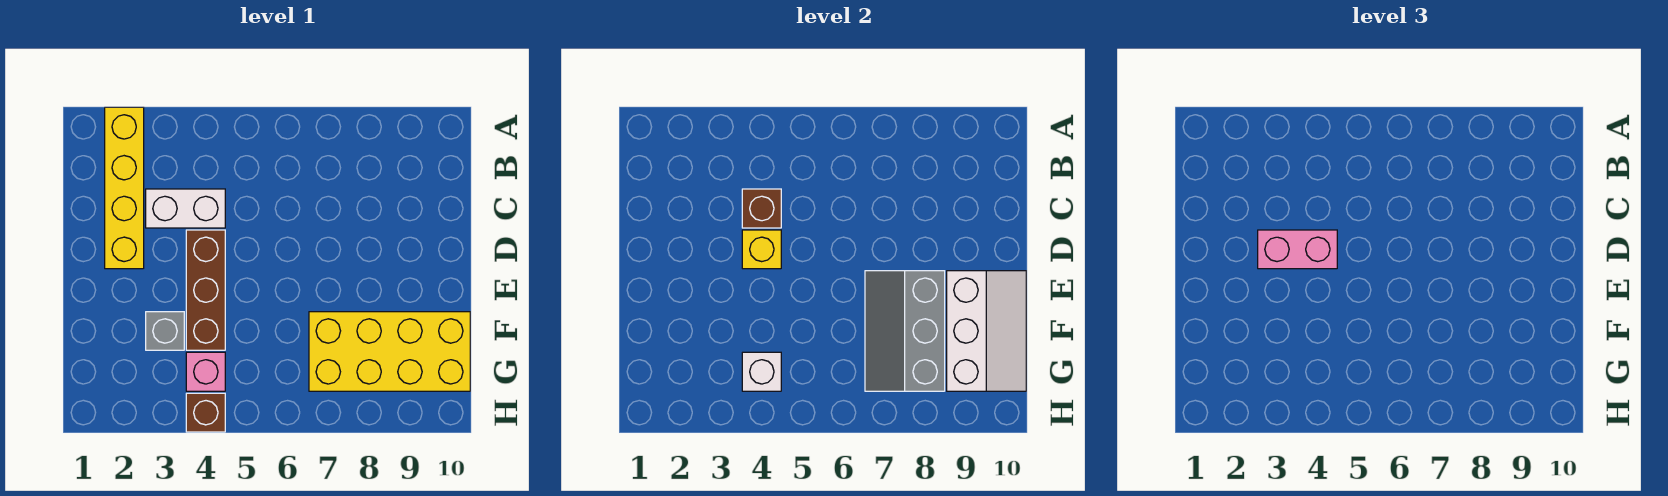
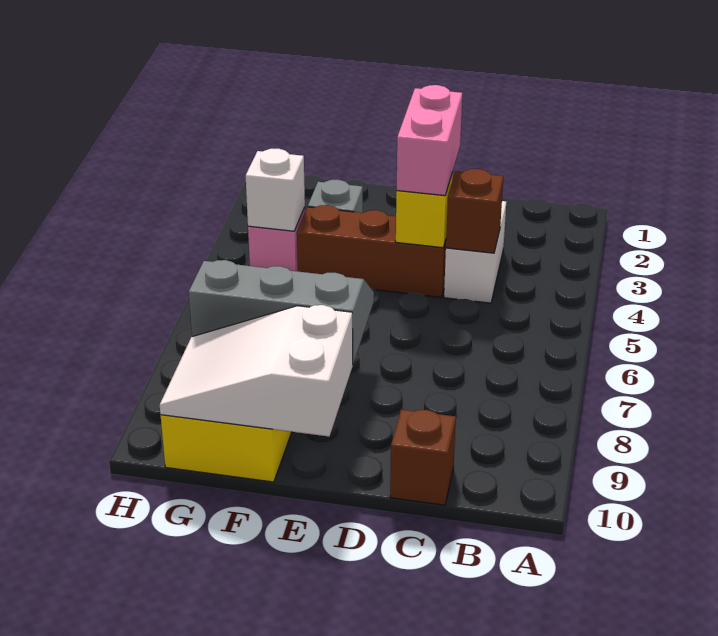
yellow brick A2:D2 level 1 -> none
white slope E9:G10 level 2 top 9 -> white slope E9:G10 level 2 top E
brown brick H4 level 1 -> brown brick C10 level 1

